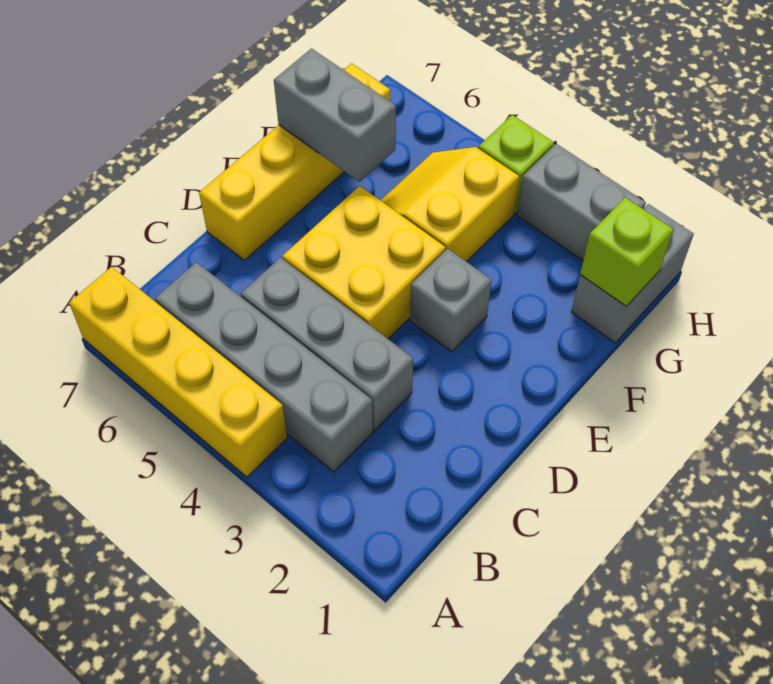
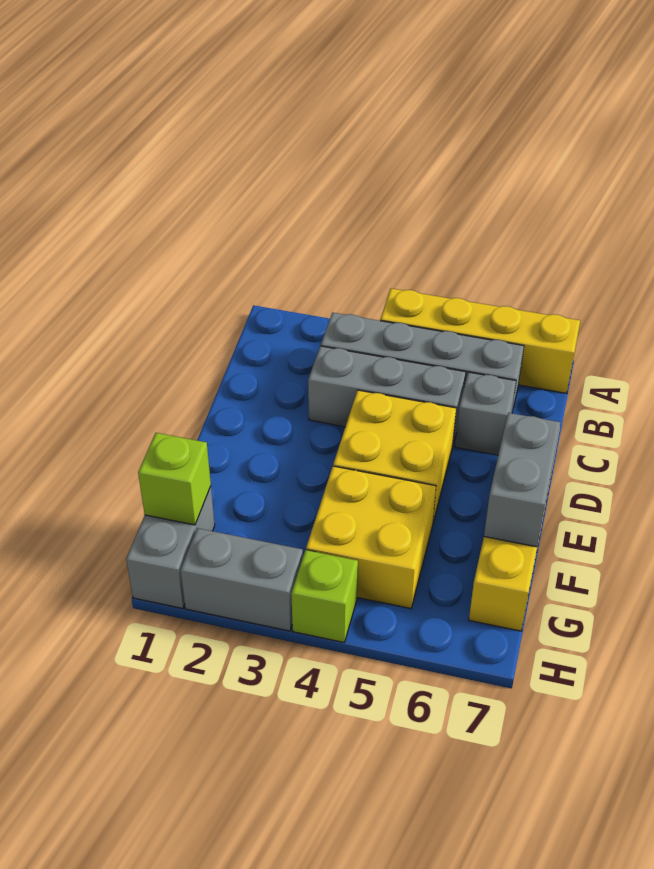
grey brick E3 level 1 -> grey brick C6 level 1
yellow slope F4:G5 level 1 top 4 -> yellow brick F4:G5 level 1
grey brick F6:F7 level 2 -> grey brick E7:F7 level 2

